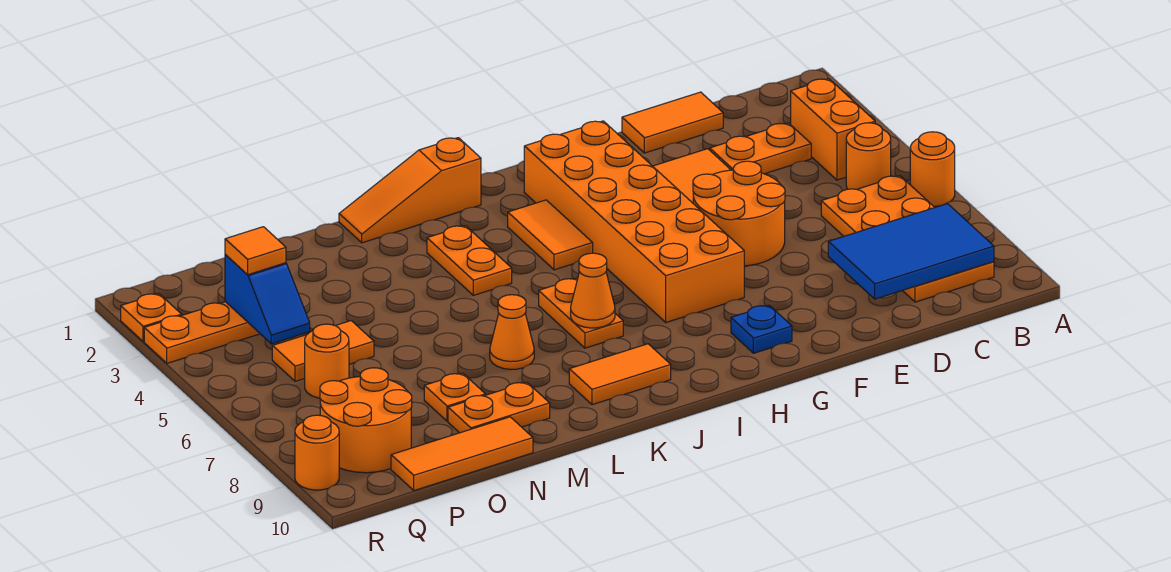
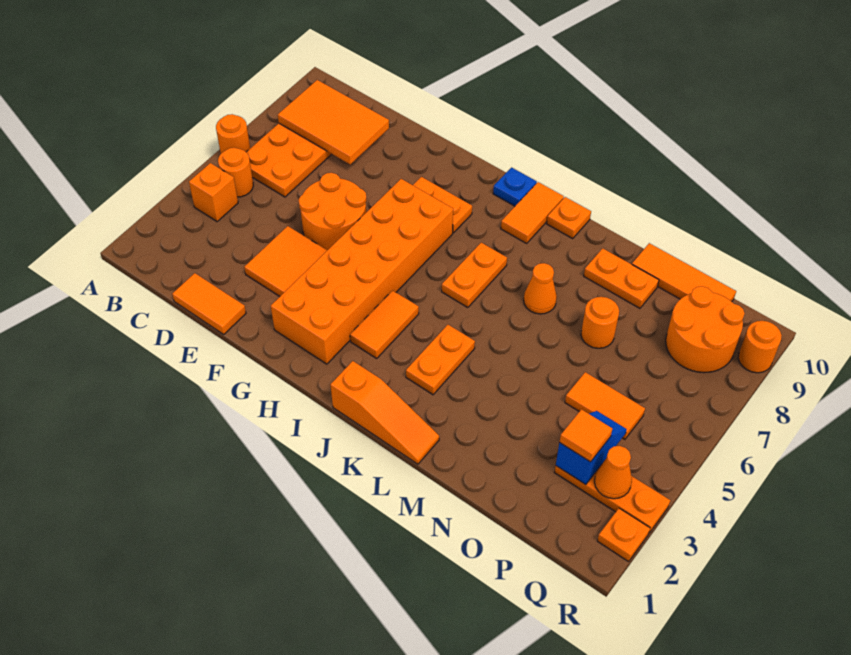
orange brick B3:B4 level 1 -> orange brick B4 level 1
blue tile B8:D9 level 2 -> orange tile B8:D9 level 2
orange plate C3:D3 level 1 -> orange plate G8:H8 level 1
blue plate G9 level 1 -> blue plate I10 level 1
orange cone J7 level 2 -> orange cone Q3 level 2
orange tile J9:K9 level 1 -> orange tile J9:J10 level 1
orange plate N8 level 1 -> orange plate K10 level 1
orange round brick P6 level 1 -> orange round brick N7 level 1

